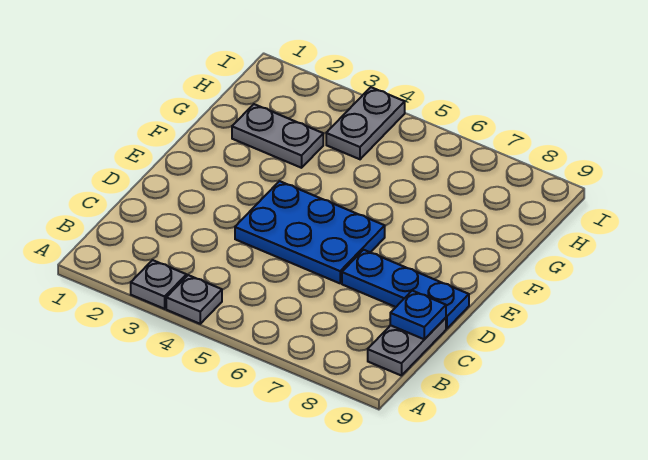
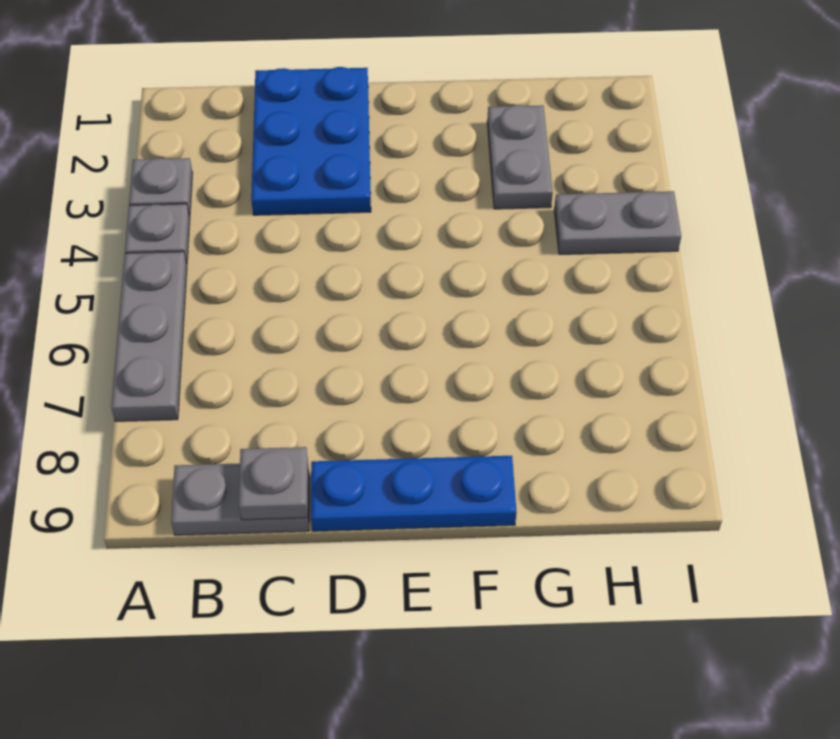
none -> grey plate A5:A7 level 1
blue plate C9 level 2 -> grey plate C9 level 2
blue plate D4:E6 level 1 -> blue plate C1:D3 level 1
blue plate D7:D9 level 1 -> blue plate D9:F9 level 1

